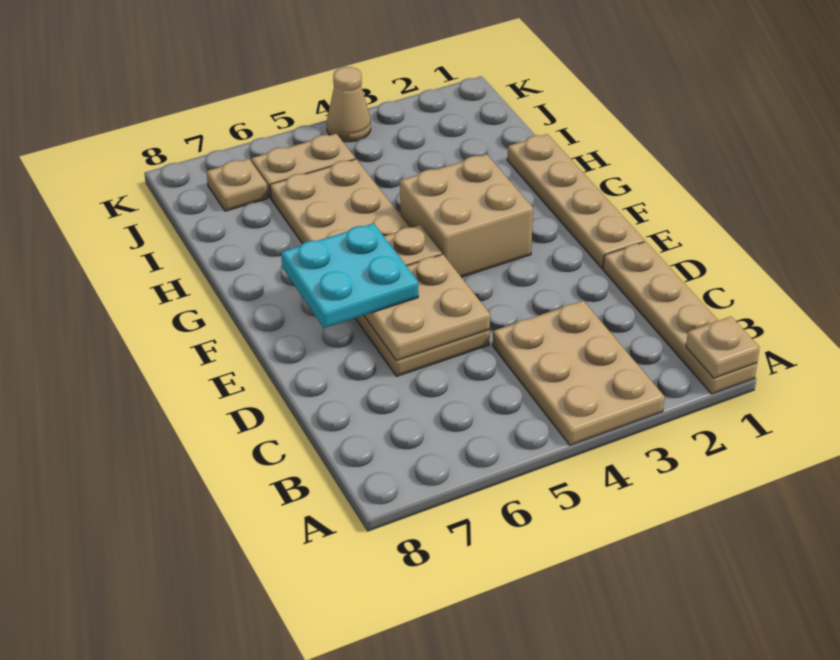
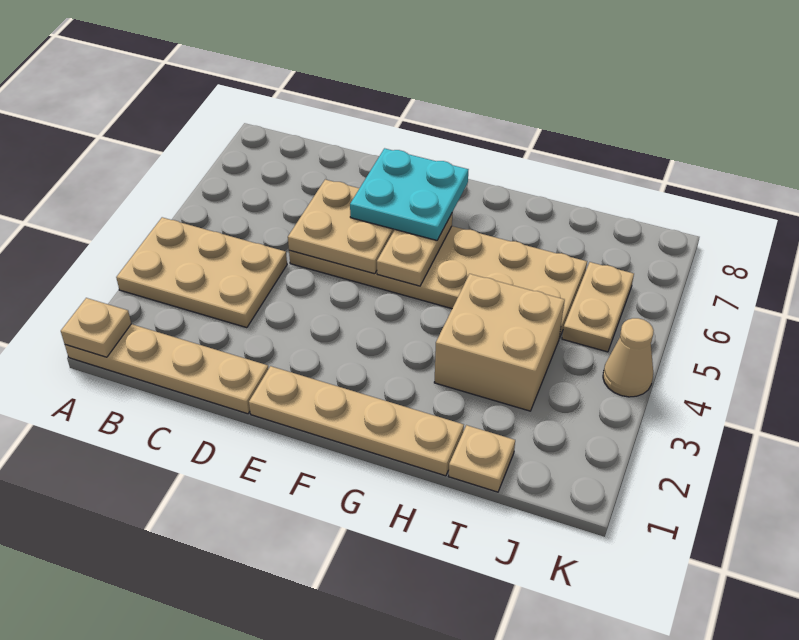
tan brick F3:G4 level 1 -> tan brick H3:I4 level 1
tan plate J7 level 1 -> tan plate I1 level 1

